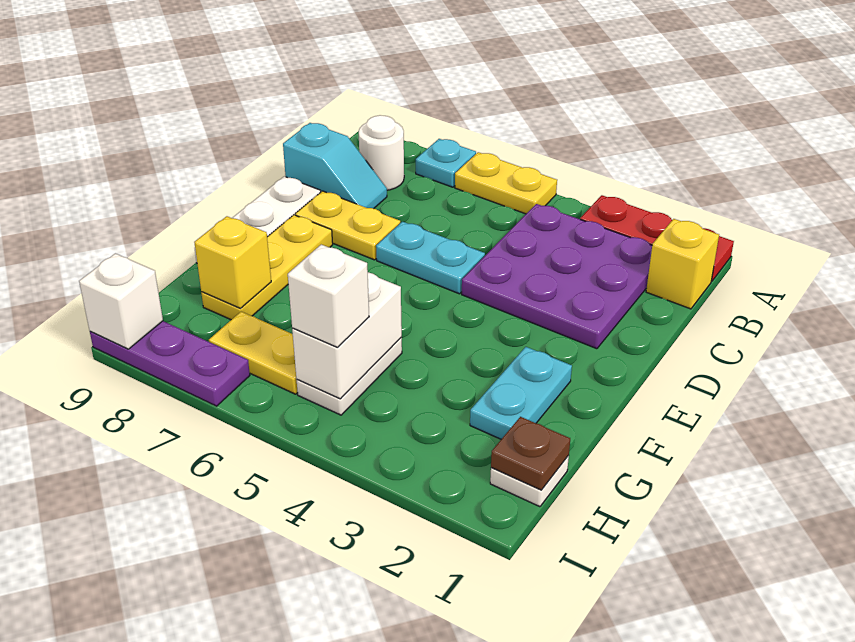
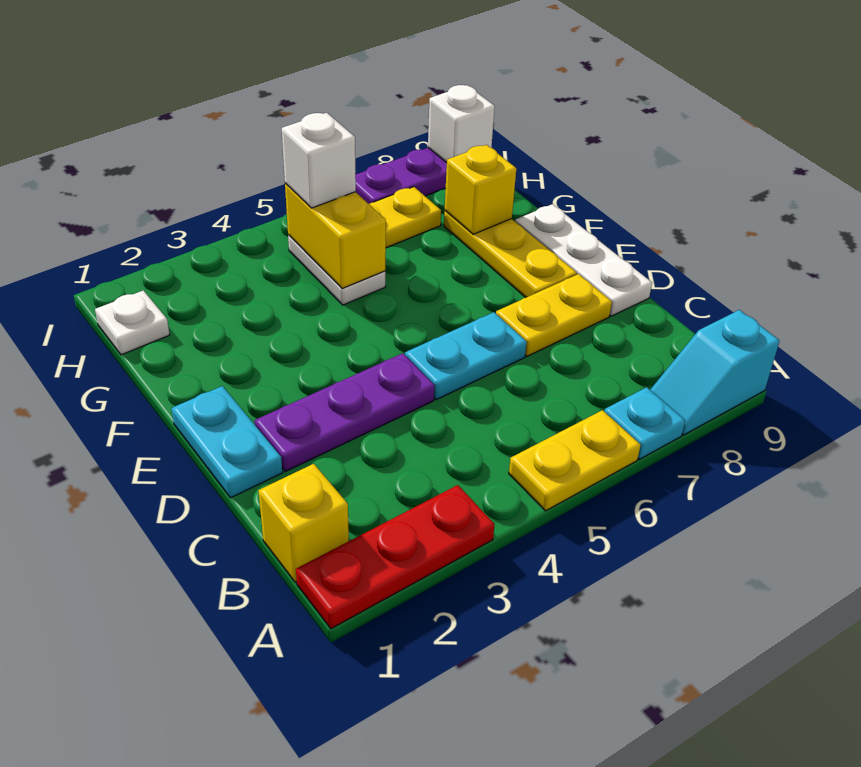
purple plate B2:D4 level 1 -> purple plate D2:D4 level 1
white round brick B8 level 1 -> none
cyan slope C8:C9 level 1 top 9 -> cyan slope A8:A9 level 1 top 9
cyan plate F2:G2 level 1 -> cyan plate D1:E1 level 1
white brick G5:H5 level 2 -> yellow brick G5:H5 level 2
brown plate H1 level 2 -> none

